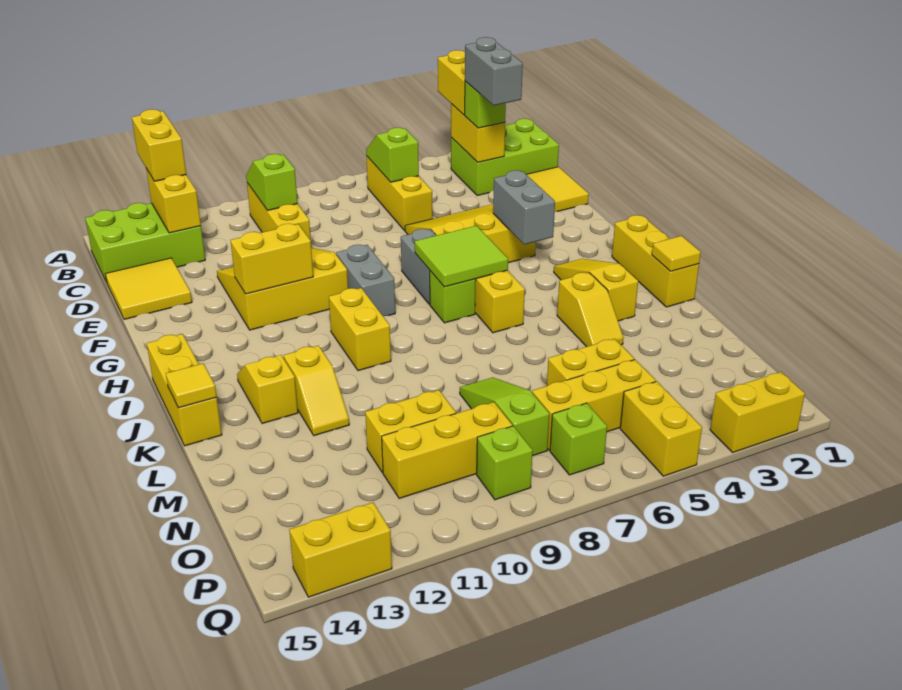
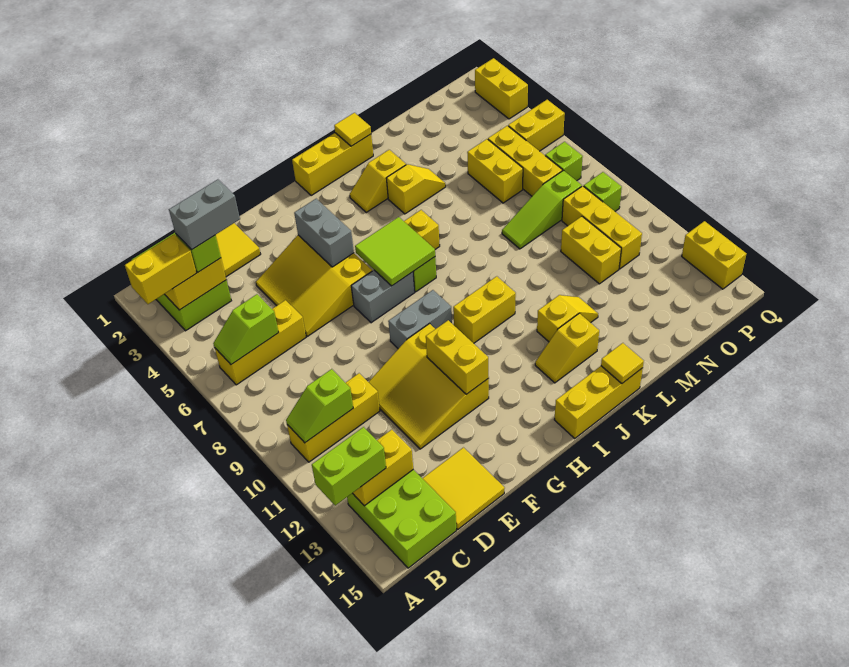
yellow brick A13:B13 level 3 -> lime brick A13:B13 level 3
grey brick G4:H4 level 2 -> grey brick G4:G5 level 2
yellow slope I3:K3 level 1 top K -> yellow slope J3:K3 level 1 top K

